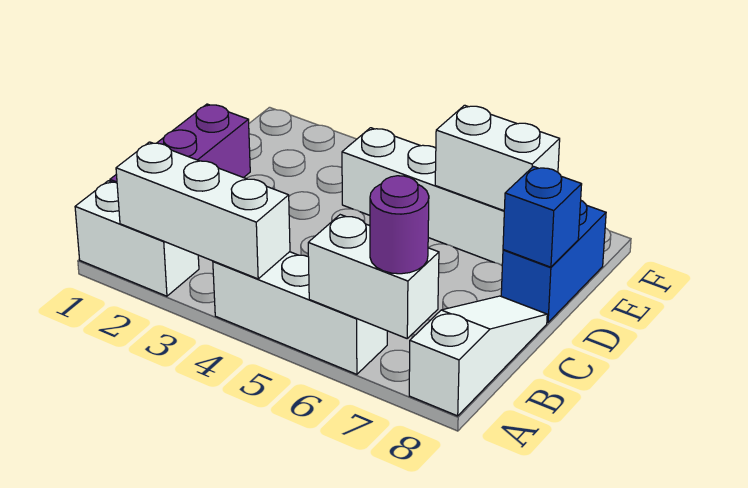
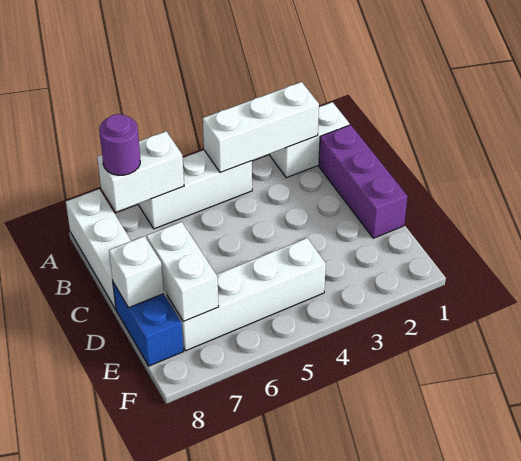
white slope A8:C8 level 1 top A -> white brick A8:C8 level 1
blue brick D8 level 2 -> white brick D8 level 2
white brick E6:E7 level 2 -> white brick D7:E7 level 2

